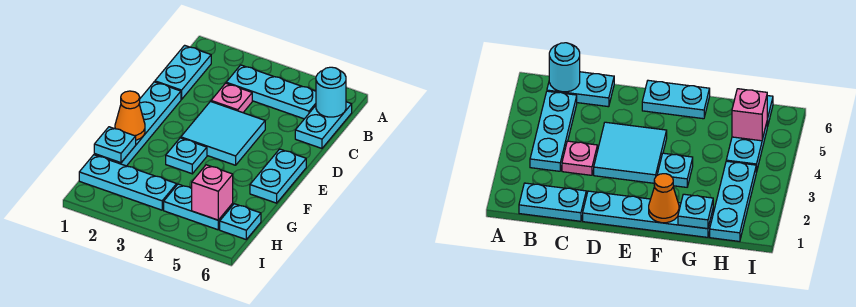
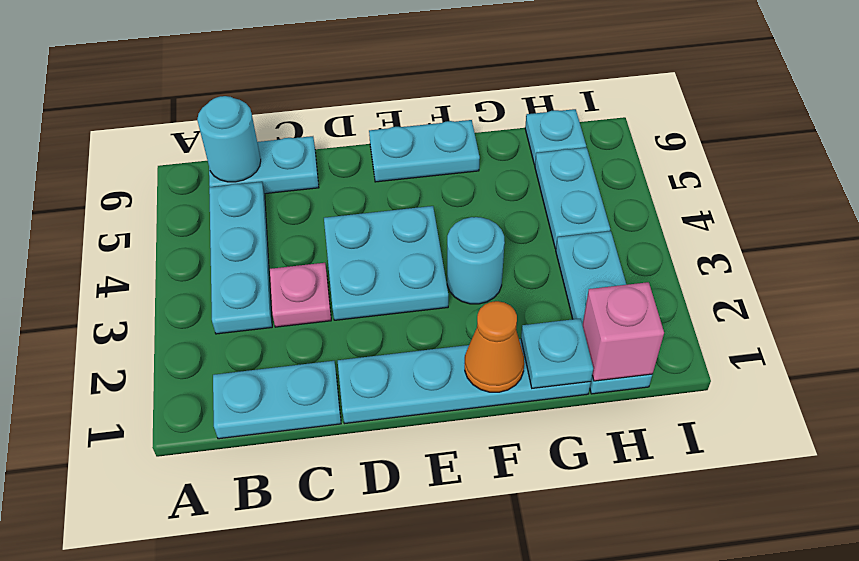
cyan tile D3:E4 level 1 -> cyan plate D3:E4 level 1
cyan plate F3 level 1 -> cyan round brick F3 level 1
pink brick H5 level 2 -> pink brick H1 level 2

